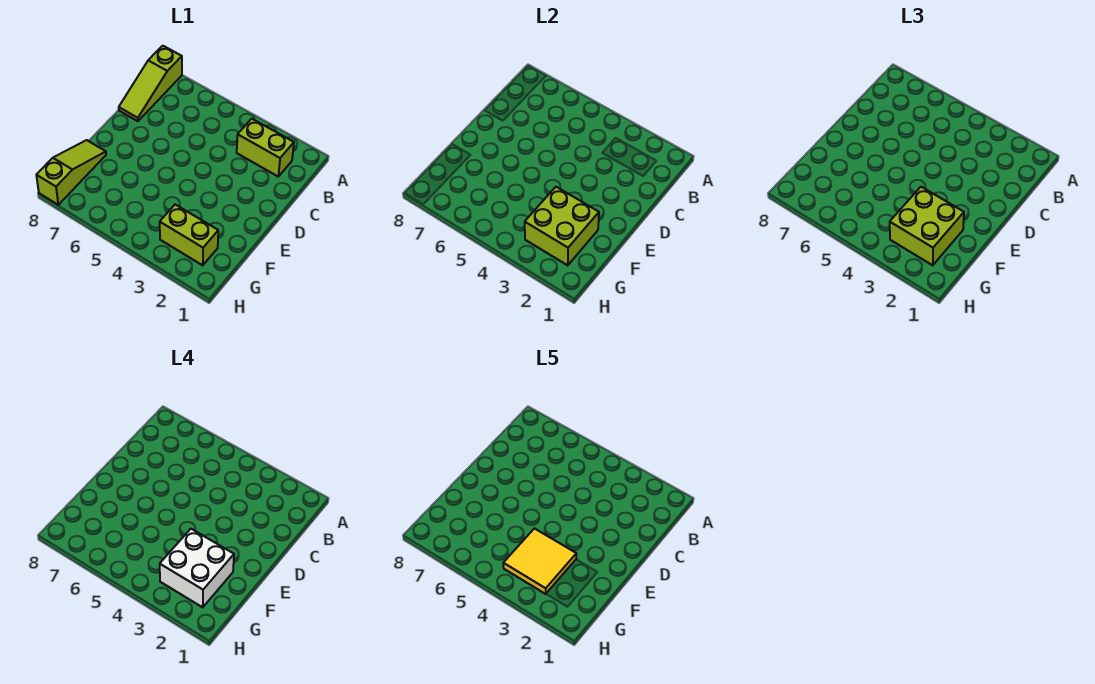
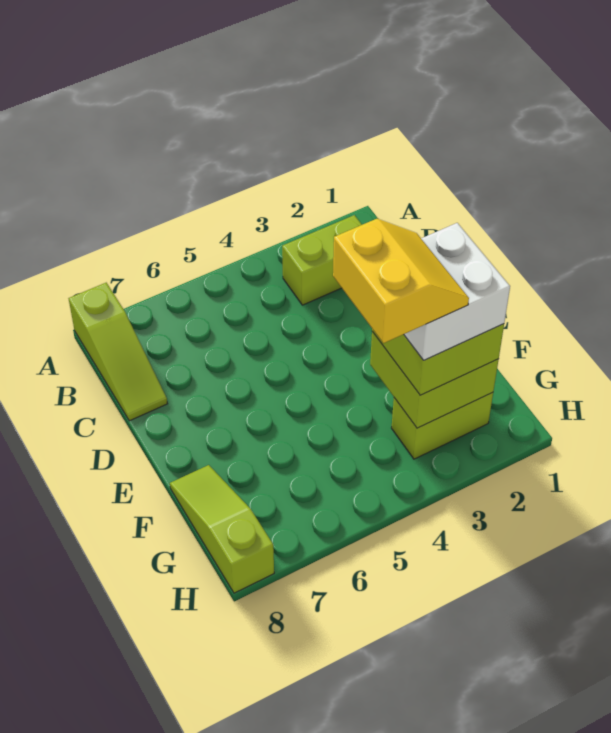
yellow tile F3:G4 level 5 -> yellow slope F3:G4 level 5 top 4

